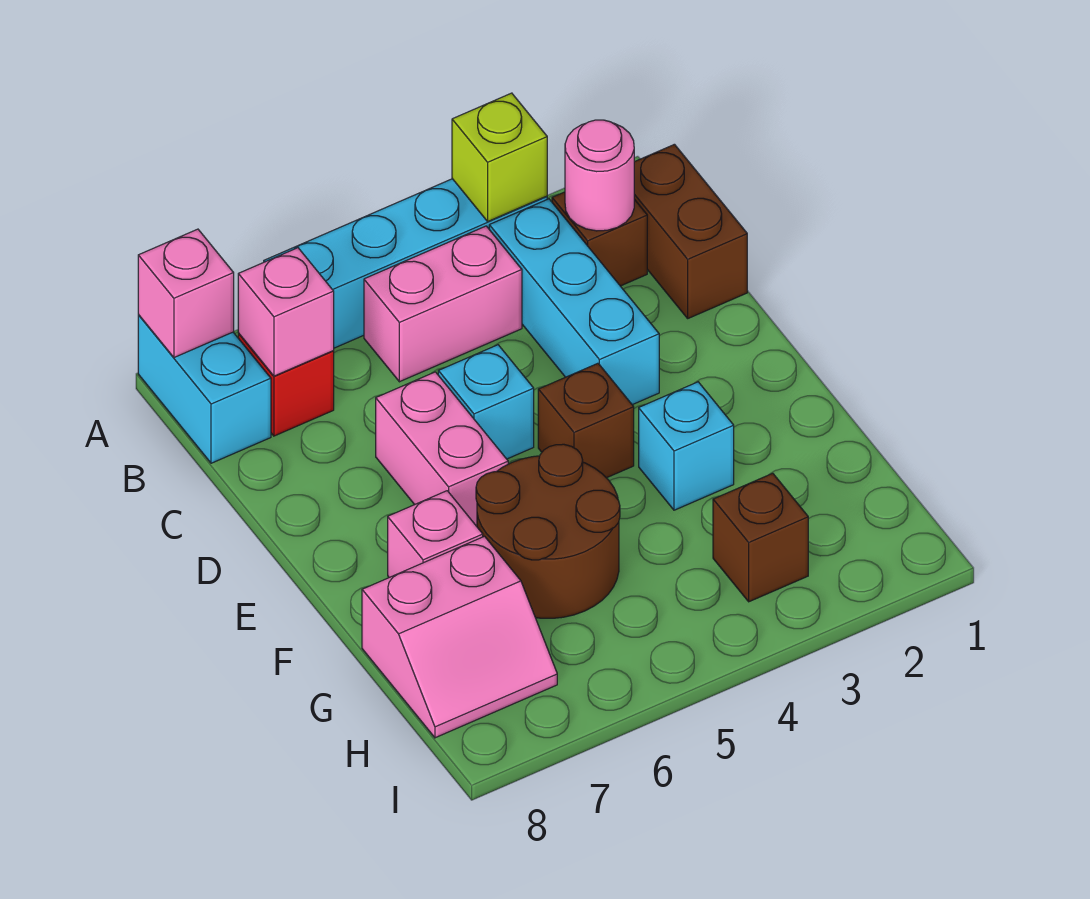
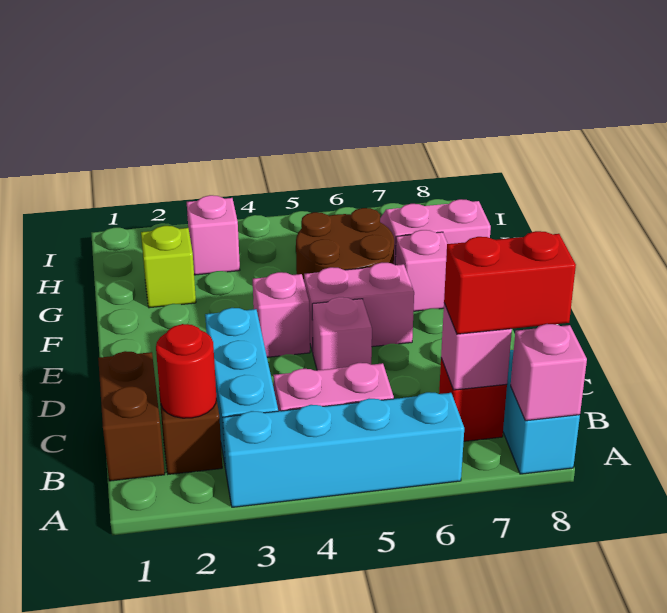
lime brick A3 level 2 -> lime brick G2 level 1
pink round brick B2 level 2 -> red round brick B2 level 2
none -> red brick B7:B8 level 3
cyan brick D5 level 1 -> pink brick D5 level 1
pink brick D6:E6 level 1 -> pink brick E5:E6 level 1
brown brick E4 level 1 -> pink brick E4 level 1
cyan brick F3 level 1 -> none
brown brick H3 level 1 -> pink brick H3 level 1

